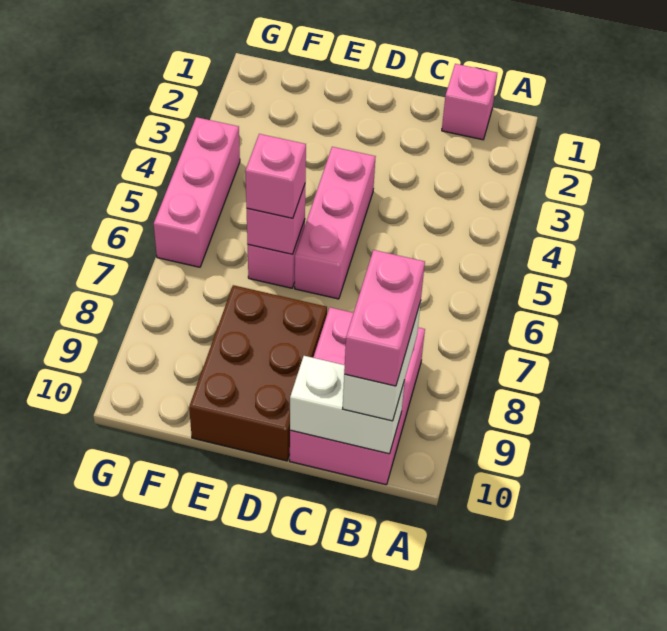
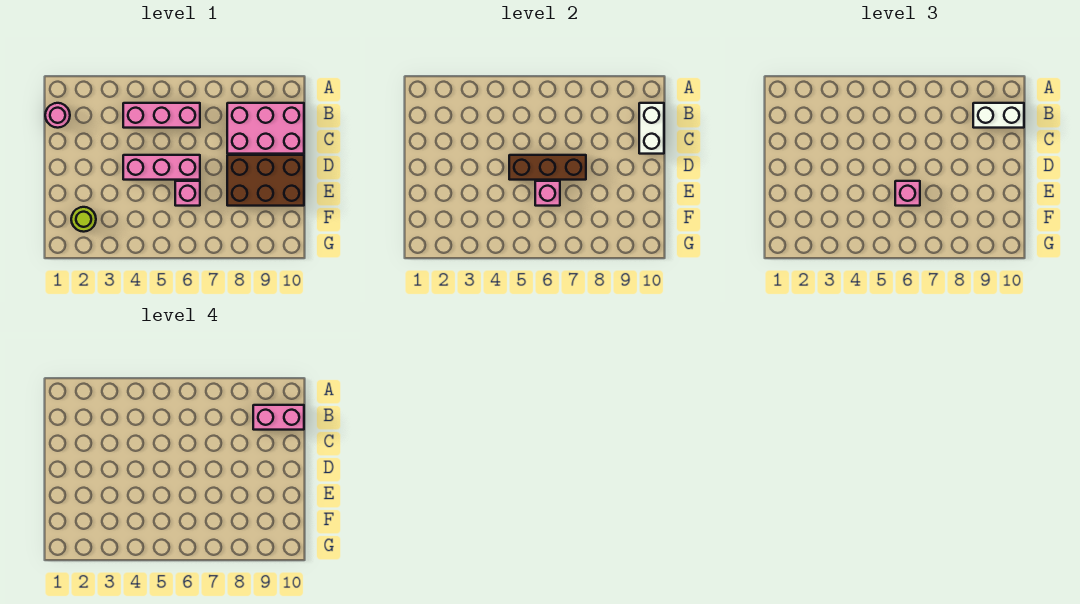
pink brick B1 level 1 -> pink round brick B1 level 1
none -> brown brick D5:D7 level 2
none -> lime round brick F2 level 1
pink brick G4:G6 level 1 -> pink brick B4:B6 level 1

